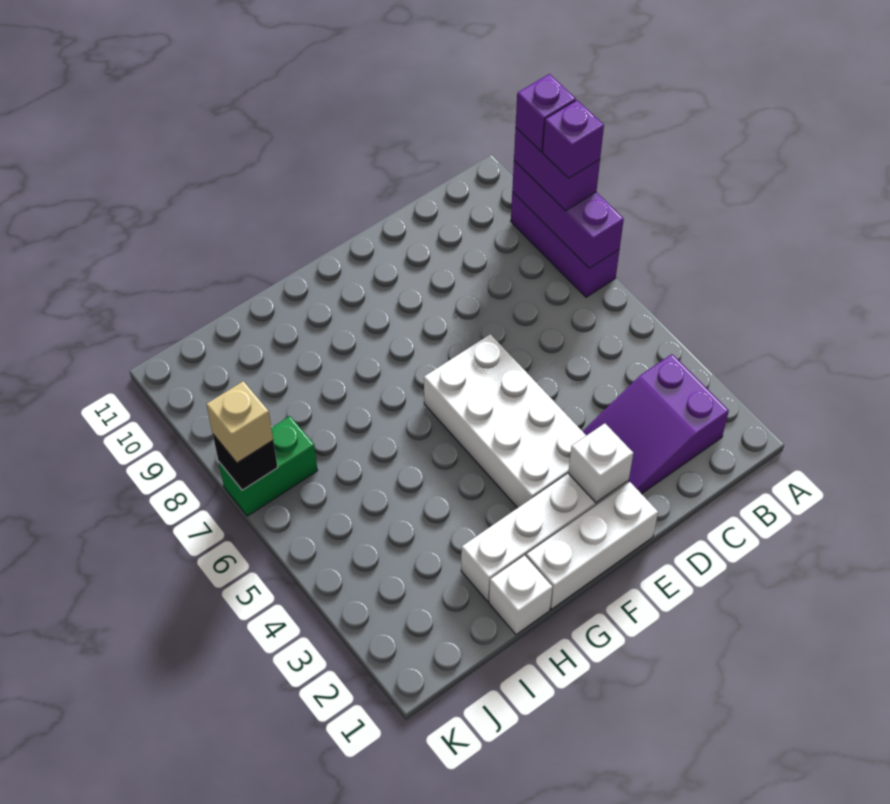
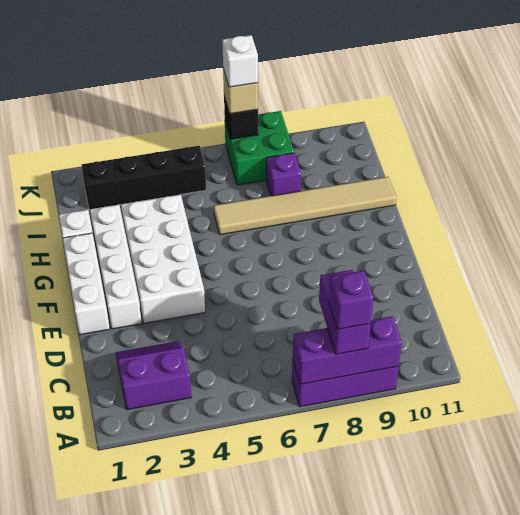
purple brick A8:A9 level 3 -> purple brick A8:B8 level 3
purple brick A9 level 4 -> purple brick I8 level 1
purple slope B2:D3 level 1 top B -> purple slope B2:C3 level 1 top B
white brick E2 level 2 -> white brick K7 level 4
white brick E3:F6 level 1 -> white brick E3:H4 level 1
none -> tan tile H6:H11 level 1
none -> black brick J2:J5 level 1
green brick J7:K7 level 1 -> green brick J7:K8 level 1

